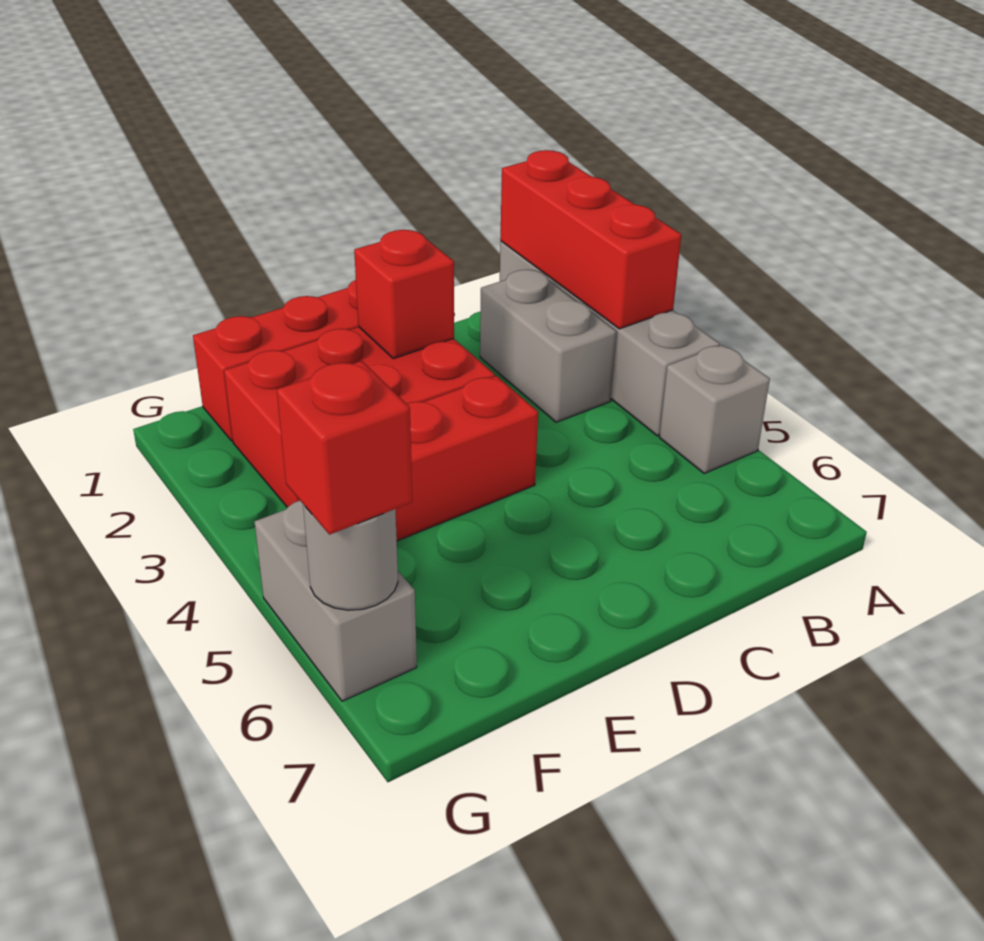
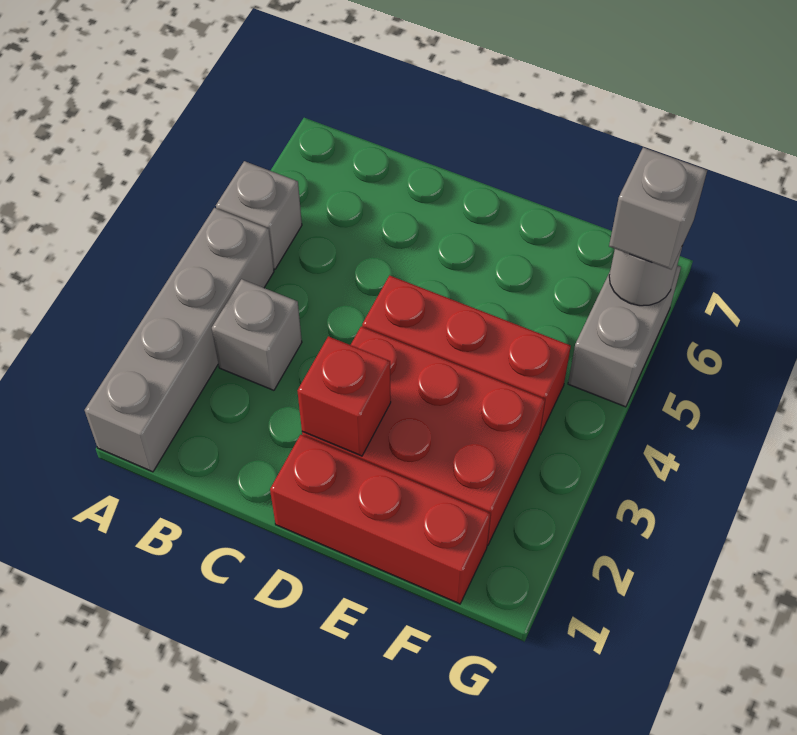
red brick A1:A3 level 2 -> none
grey brick B2:B3 level 1 -> grey brick B3 level 1
red brick G6 level 3 -> grey brick G6 level 3

